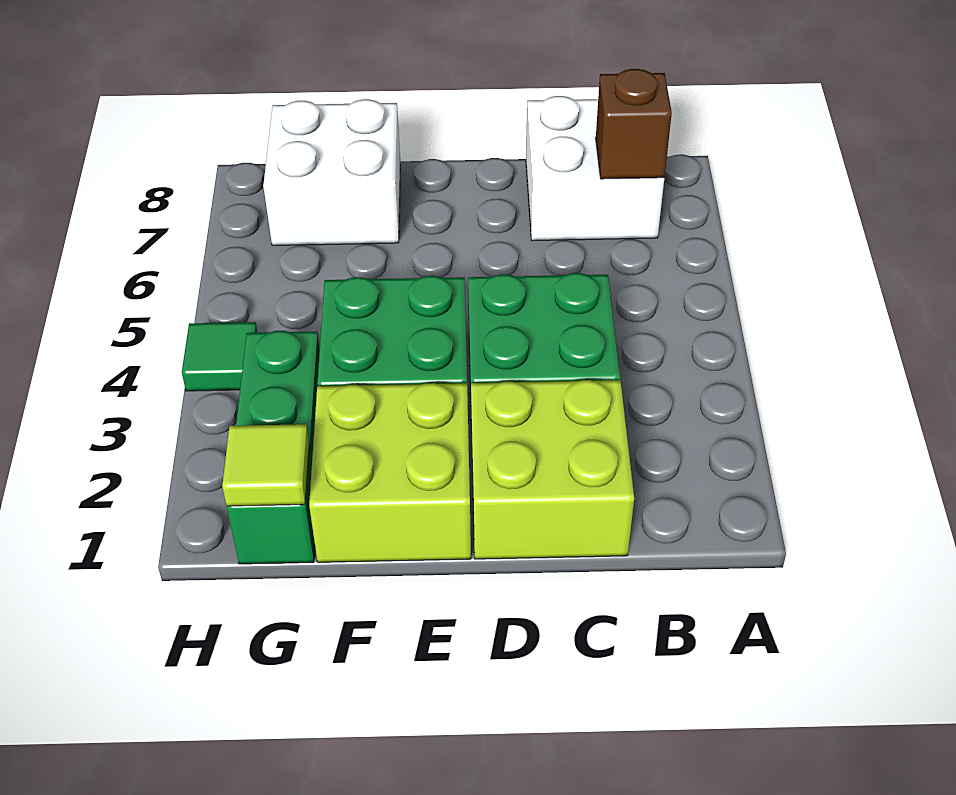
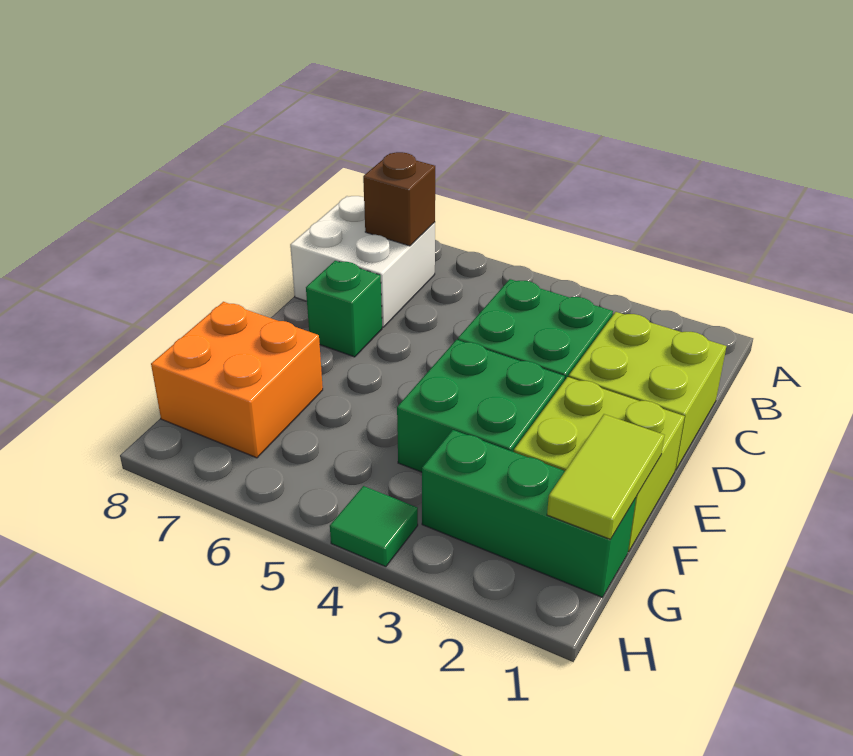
none -> green brick D7 level 1
white brick F7:G8 level 1 -> orange brick F7:G8 level 1
lime tile G1 level 2 -> lime tile F1:G1 level 2

